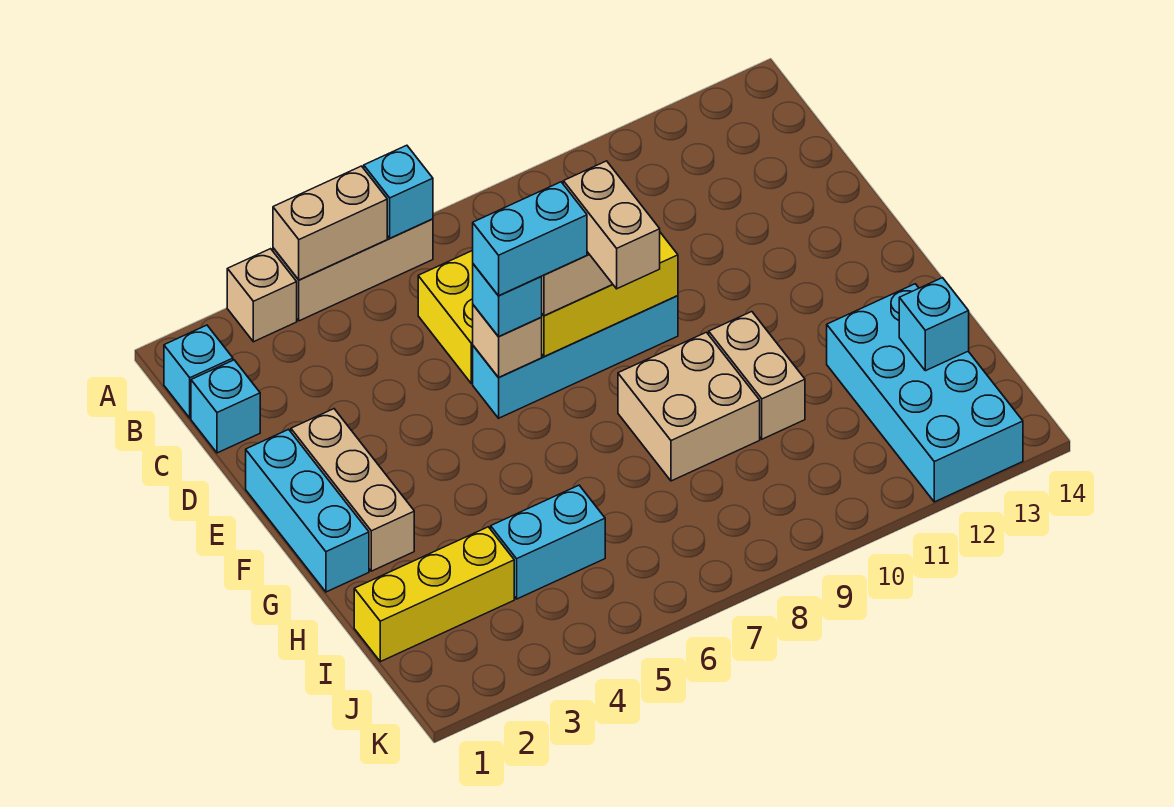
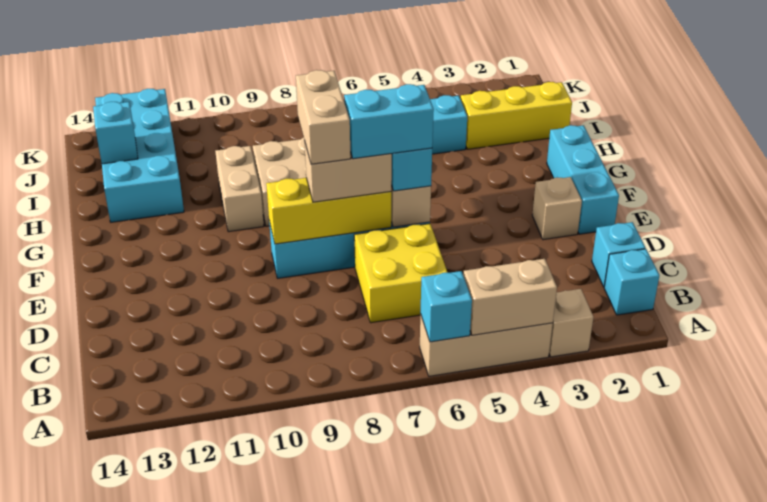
tan brick E2:G2 level 1 -> tan brick E2 level 1

